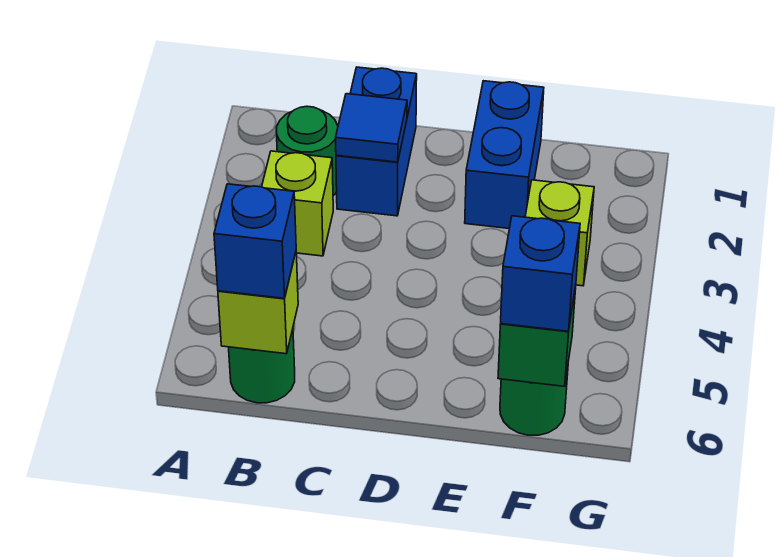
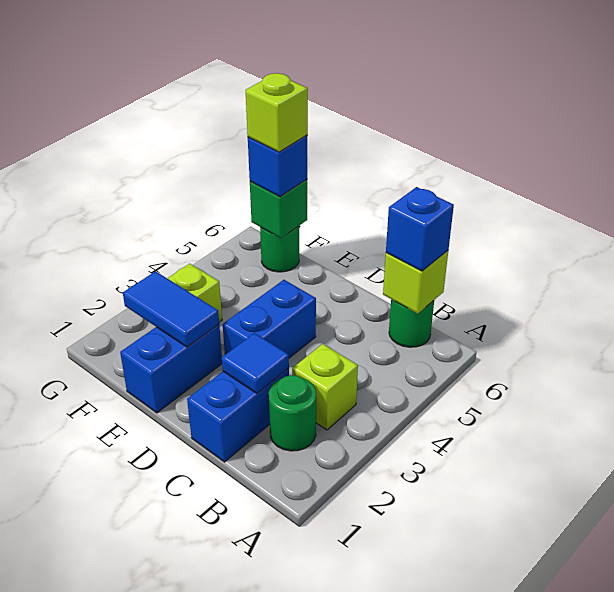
none -> blue brick D3:D4 level 1
none -> blue tile E2:F2 level 2
none -> lime brick F6 level 4

